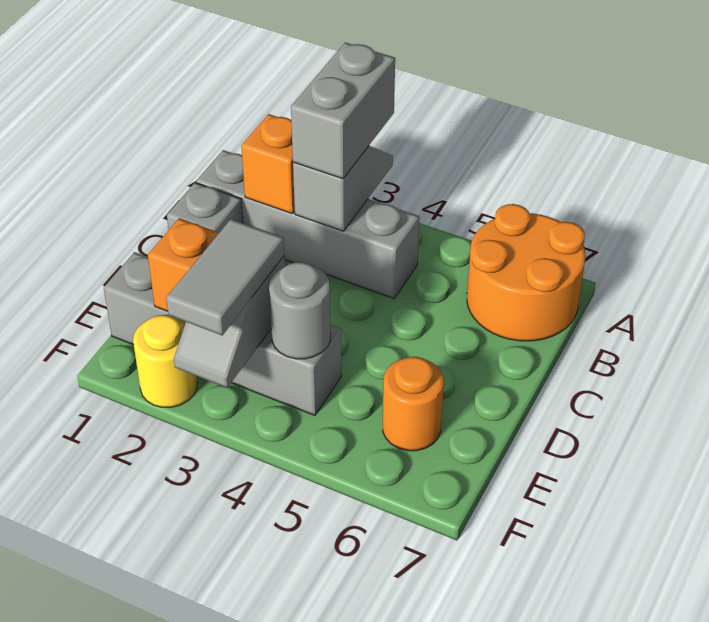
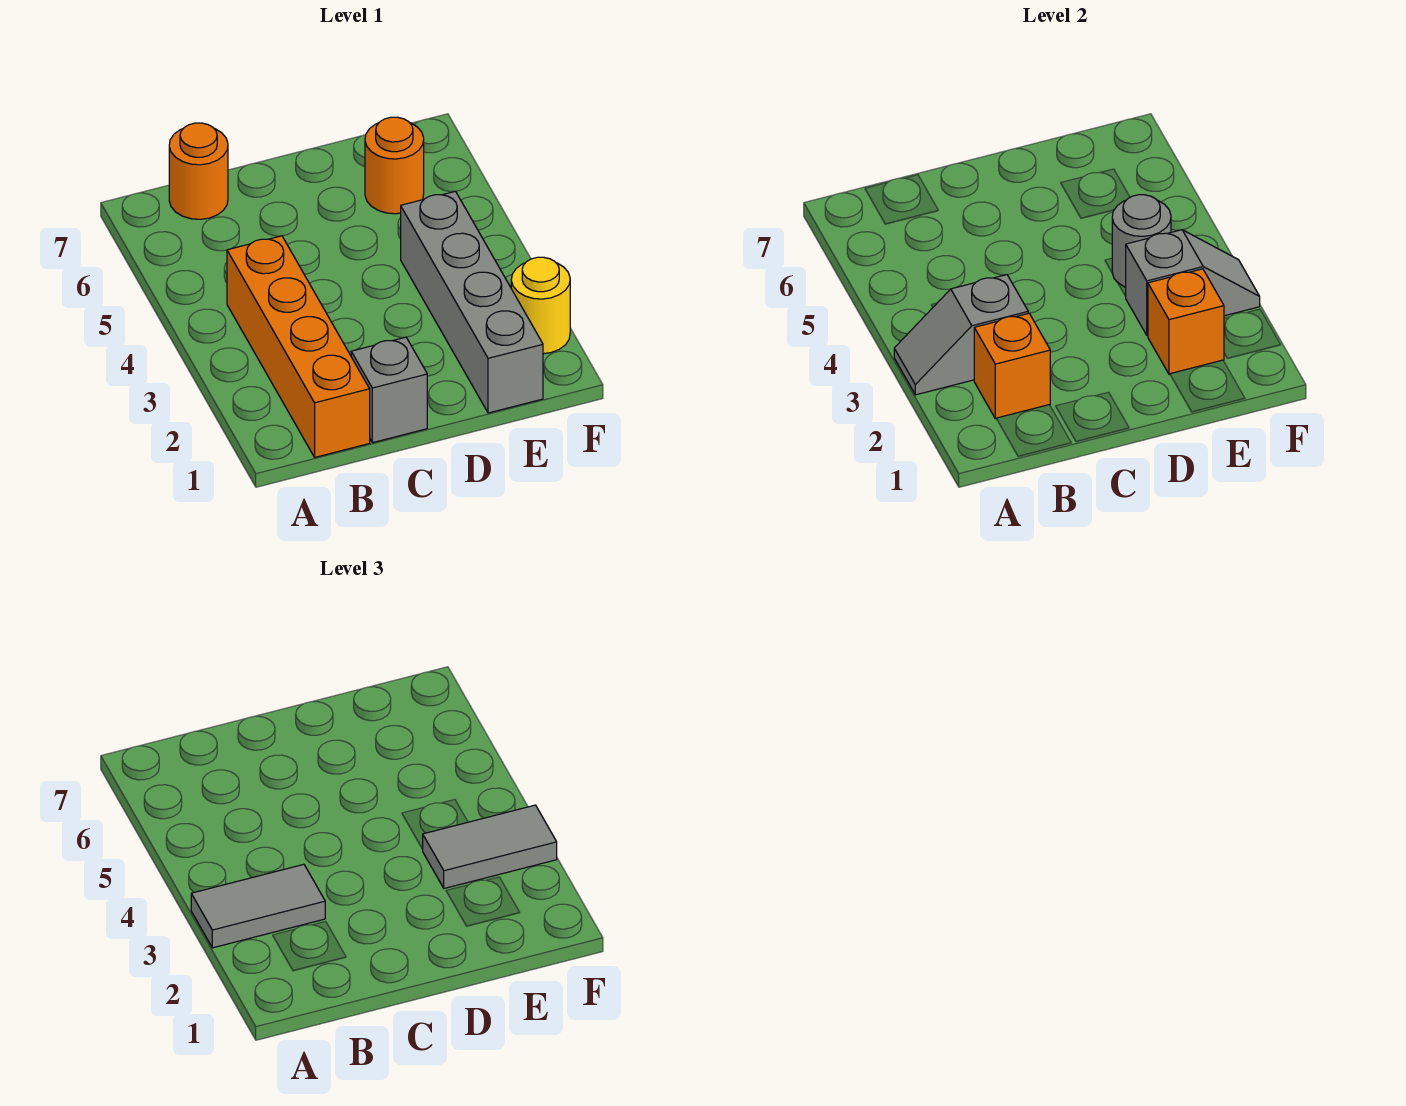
grey brick A3:B3 level 3 -> grey tile A3:B3 level 3
orange round brick A6:B7 level 1 -> orange round brick B7 level 1
grey brick B1:B4 level 1 -> orange brick B1:B4 level 1

